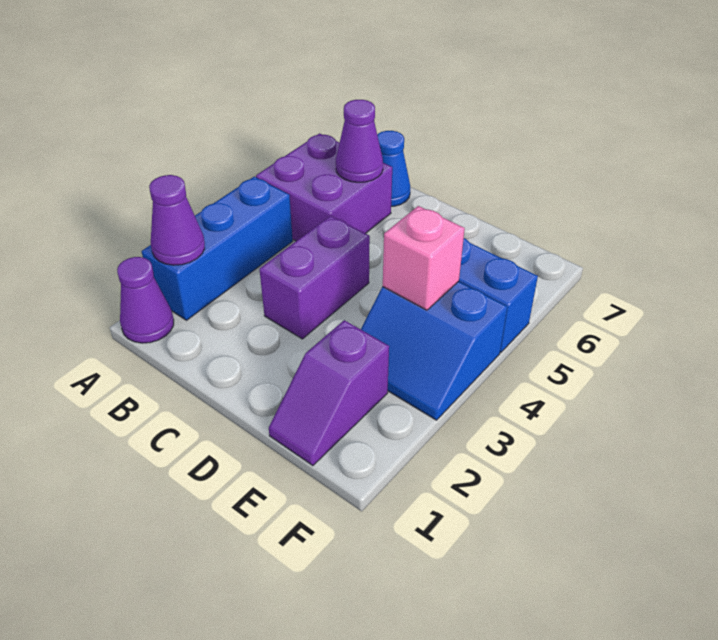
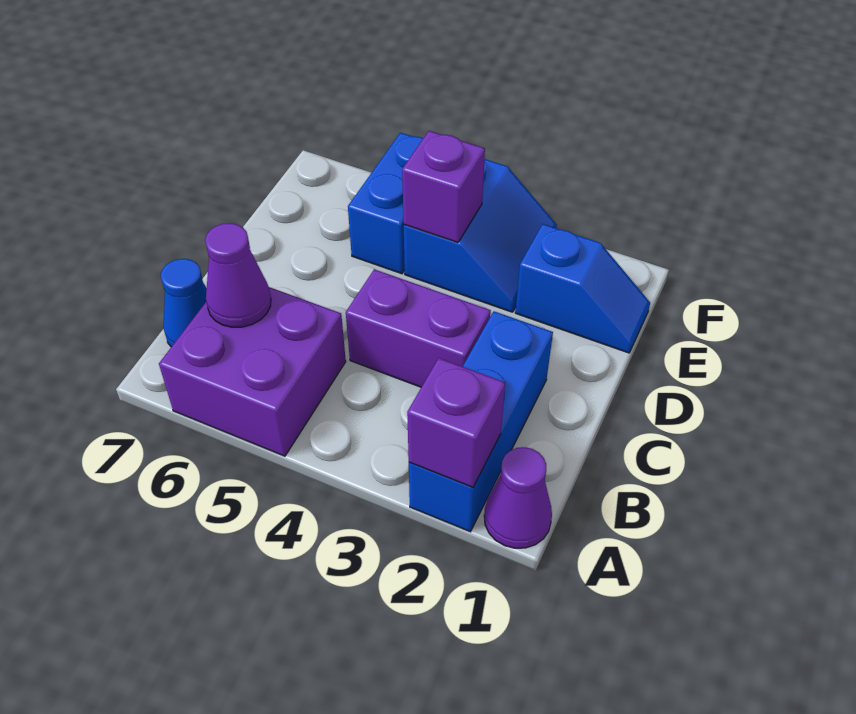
blue brick A2:A4 level 1 -> blue brick A2:C2 level 1
purple cone A2 level 2 -> purple brick A2 level 2
purple slope E1:E2 level 1 top 2 -> blue slope E1:E2 level 1 top 2
pink brick E4 level 2 -> purple brick E4 level 2

